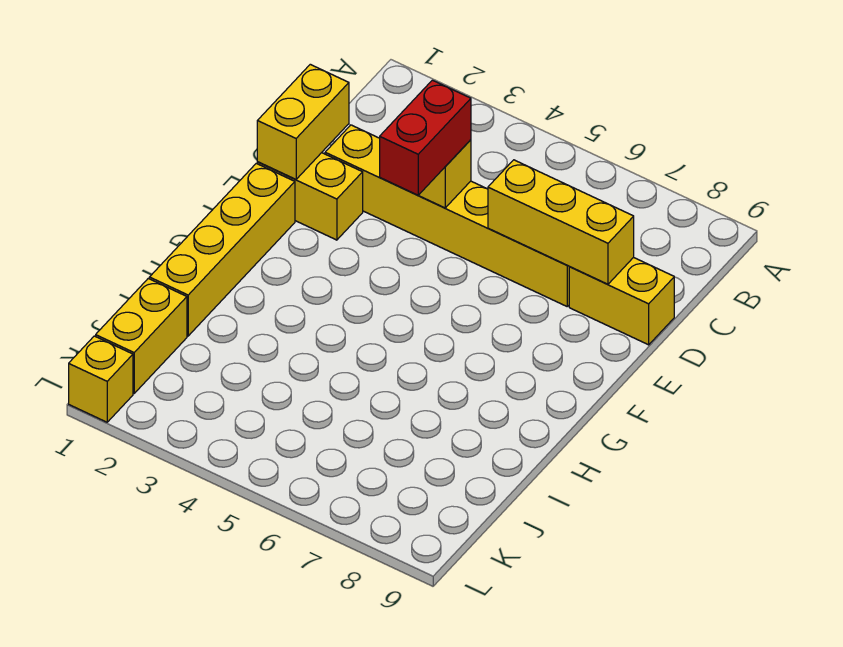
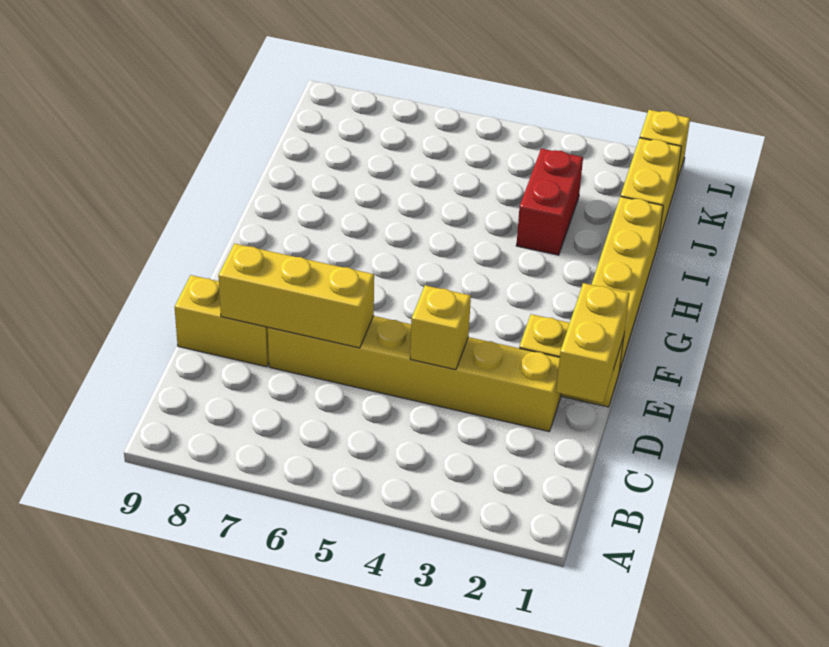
red brick D4:E4 level 3 -> red brick I3:J3 level 1

